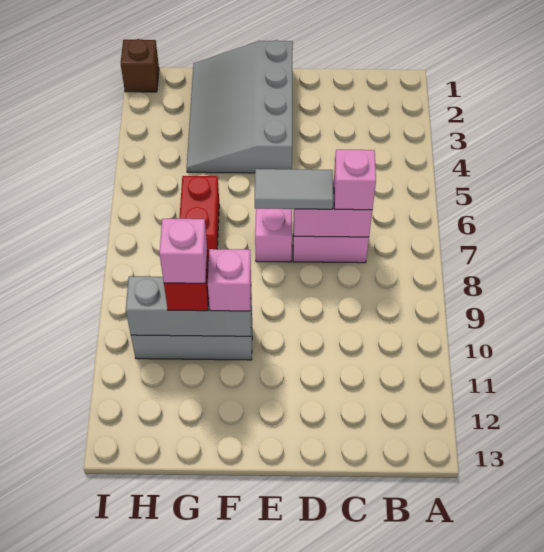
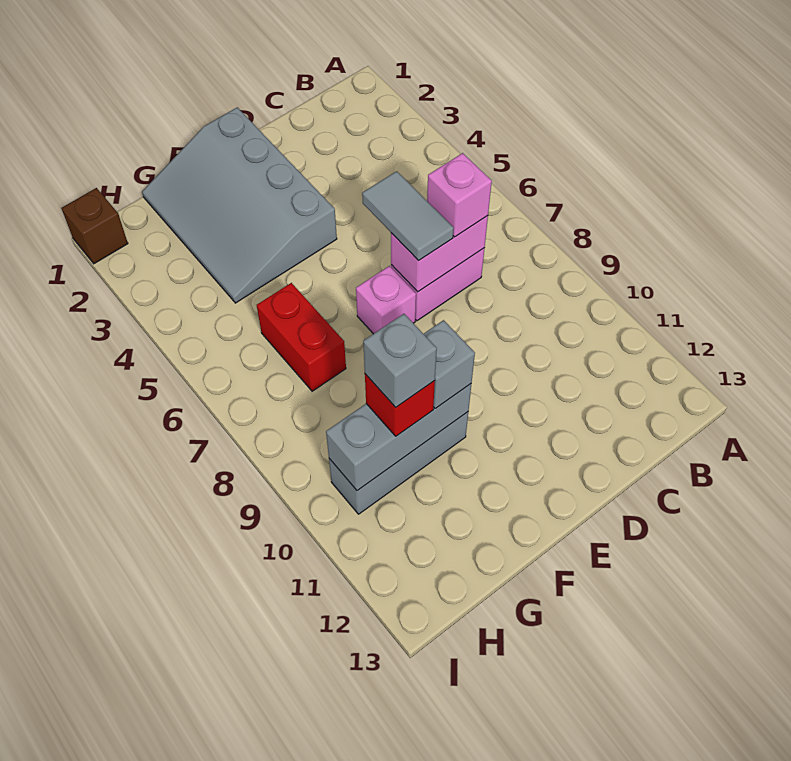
grey tile D7:E7 level 3 -> grey tile D6:D7 level 3
pink brick F10 level 3 -> grey brick F10 level 3
pink brick G10 level 4 -> grey brick G10 level 4

